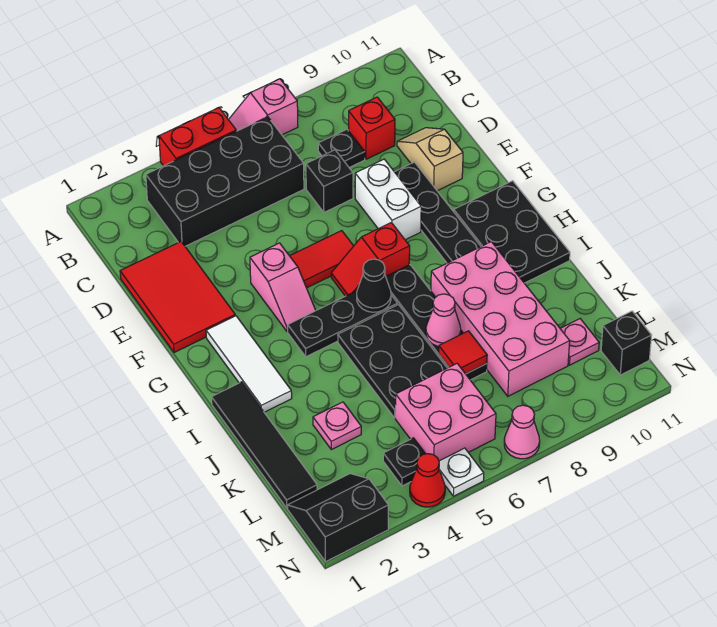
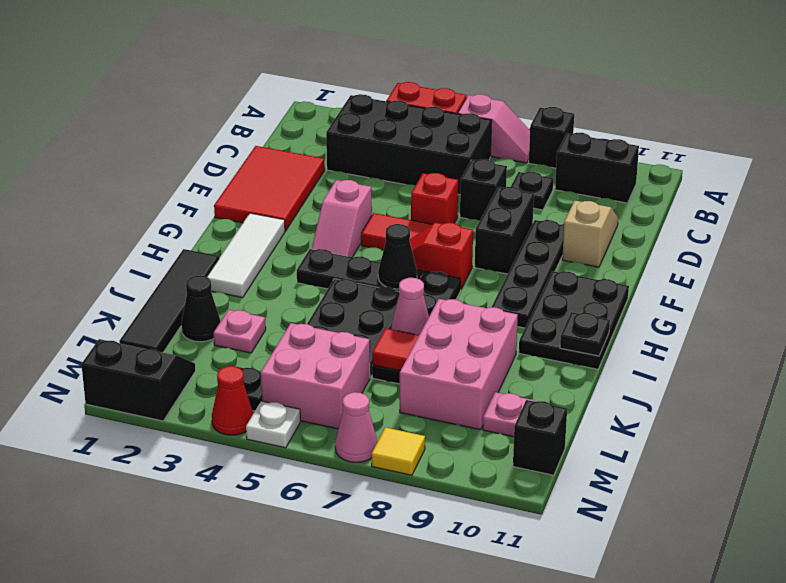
pink slope A6:A7 level 1 top 7 -> pink slope A6:A7 level 1 top 6
none -> black brick A8 level 1
none -> black brick B9:B10 level 1
red brick C9 level 1 -> red brick E6 level 1
white brick E8:F8 level 1 -> black brick E8:F8 level 1
pink brick I8:L9 level 1 -> pink brick J8:L9 level 1
none -> black plate I11 level 2
none -> black cone K2 level 1
none -> yellow tile N8 level 1

